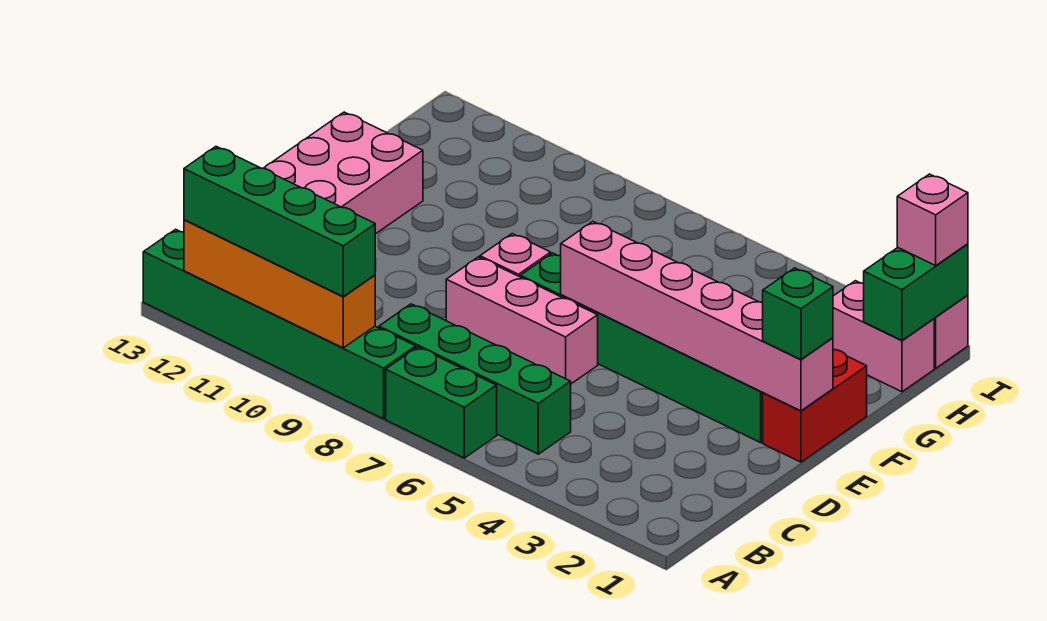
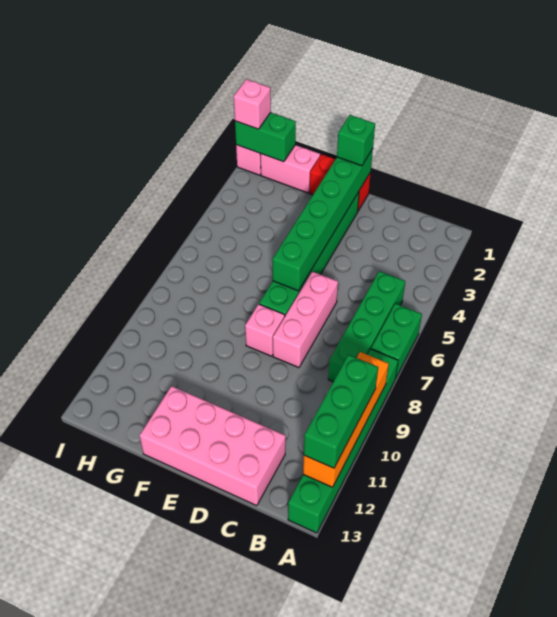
green brick A9:A12 level 3 -> green brick A10:A12 level 3
pink brick E1:E6 level 2 -> green brick E1:E6 level 2
pink brick H1:H2 level 1 -> pink brick G1:H1 level 1

